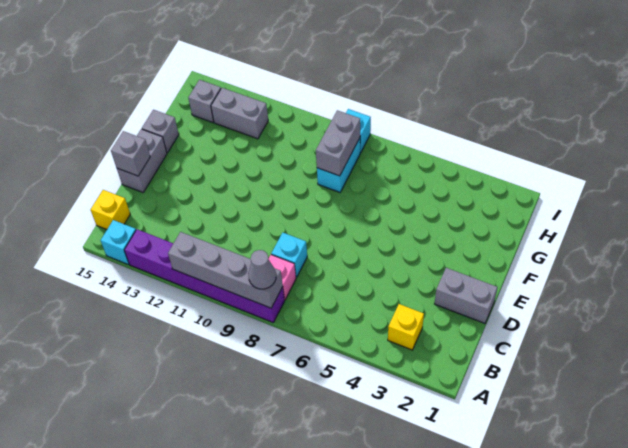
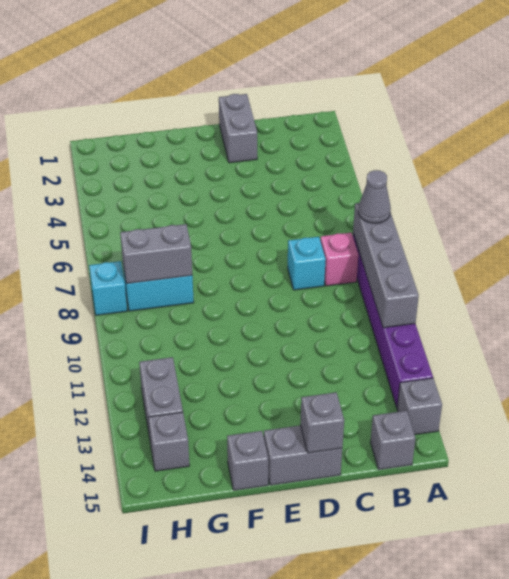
cyan brick A14 level 1 -> grey brick A14 level 1
yellow brick B3 level 1 -> none
yellow brick B15 level 1 -> grey brick B15 level 1

